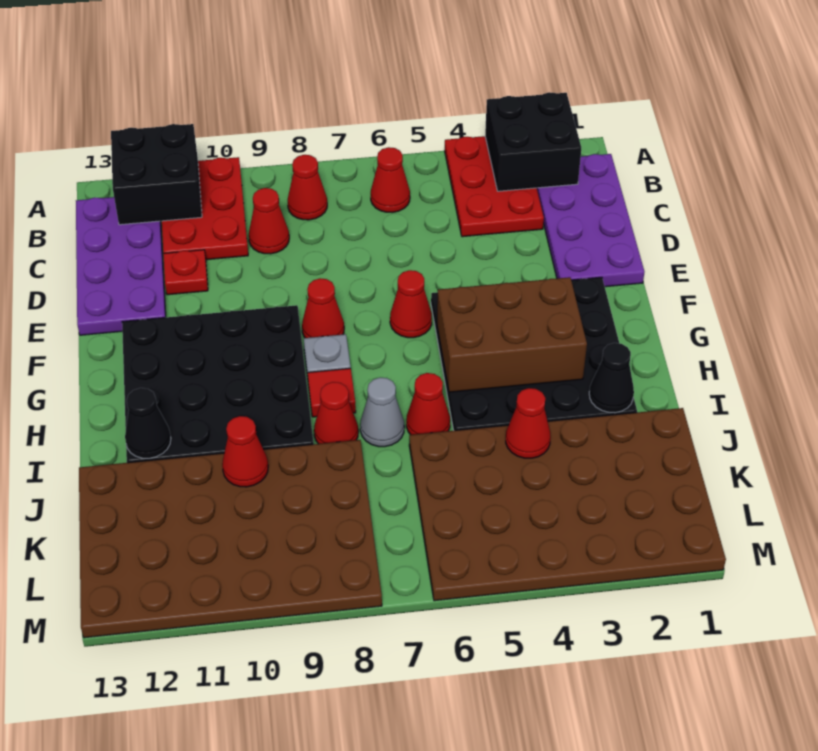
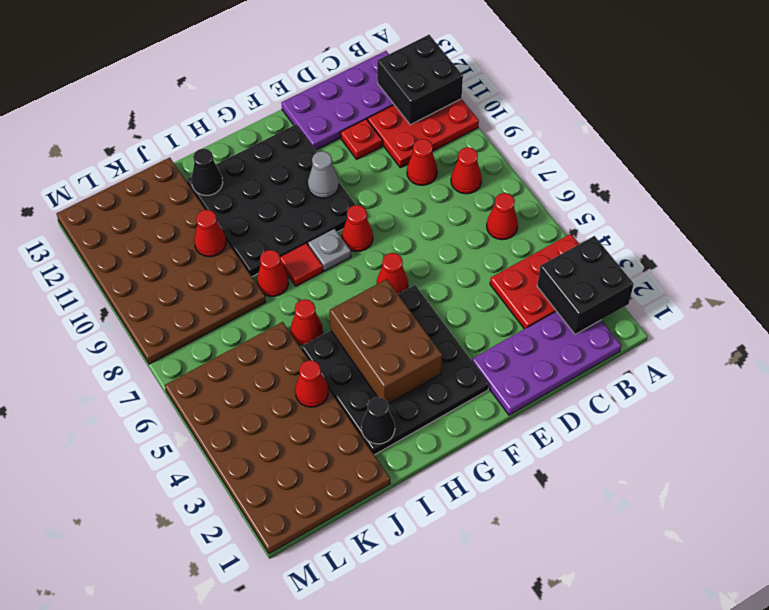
grey cone I7 level 1 -> grey cone F10 level 2

